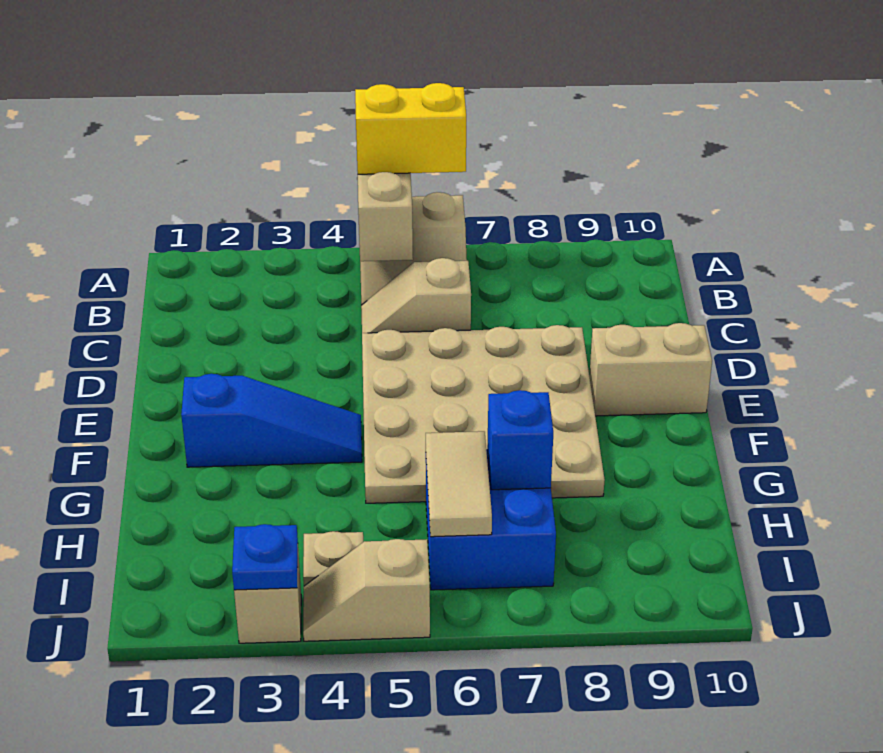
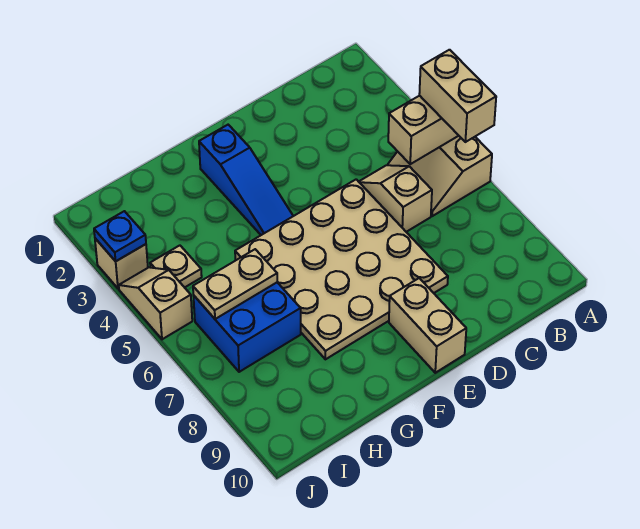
yellow brick A5:A6 level 3 -> tan brick A5:A6 level 3
tan tile H6:I6 level 2 -> tan plate H6:I6 level 2
blue brick H7 level 2 -> none

